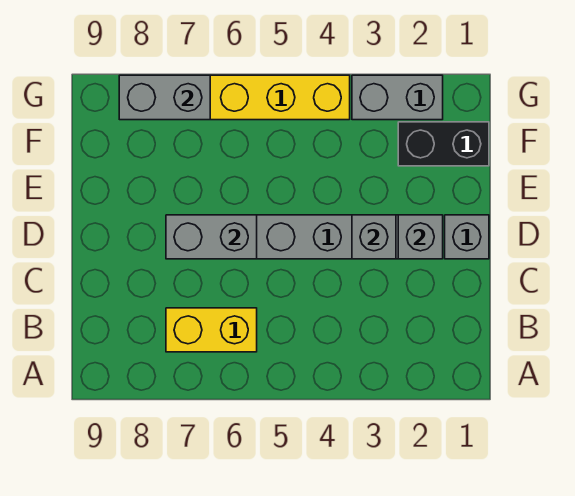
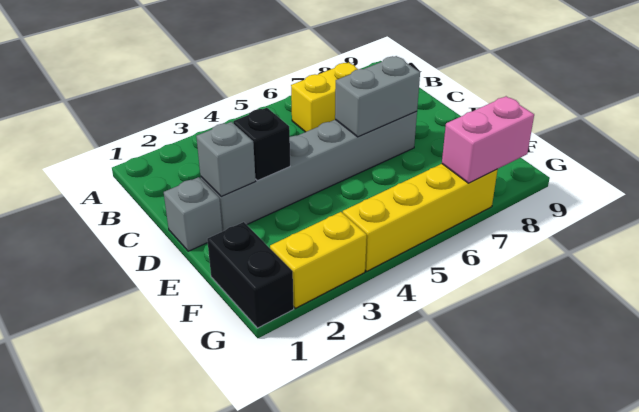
grey brick D3 level 2 -> black brick D3 level 2
black brick F1:F2 level 1 -> black brick F1:G1 level 1
grey brick G2:G3 level 1 -> yellow brick G2:G3 level 1
grey brick G7:G8 level 2 -> pink brick G7:G8 level 2

